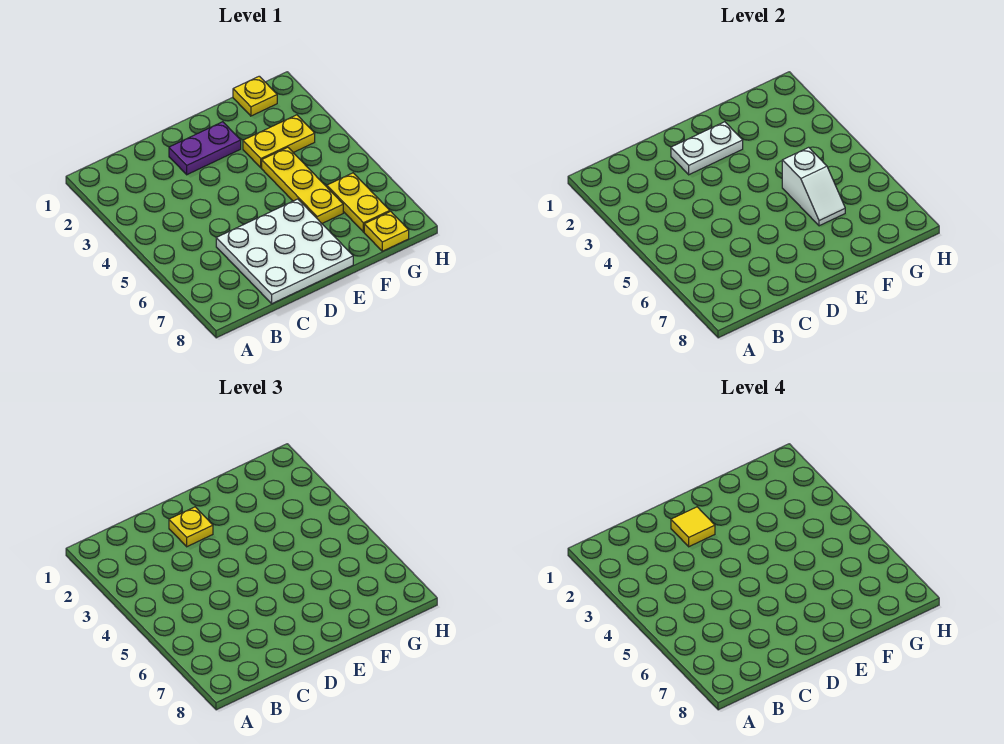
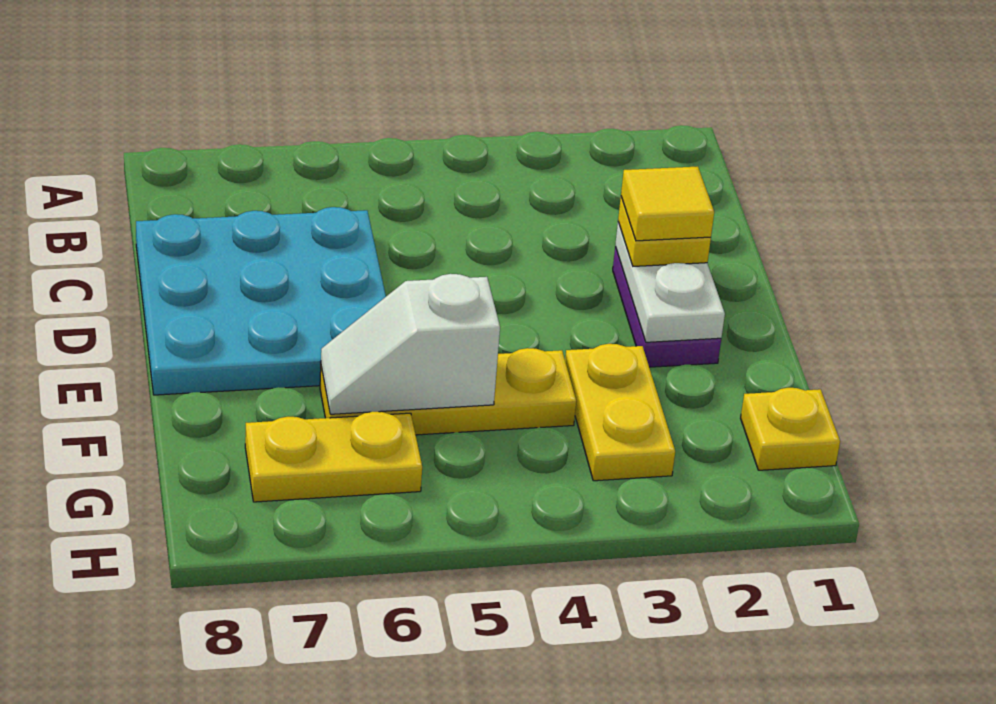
white plate C6:E8 level 1 -> cyan plate C6:E8 level 1
yellow plate G8 level 1 -> none

